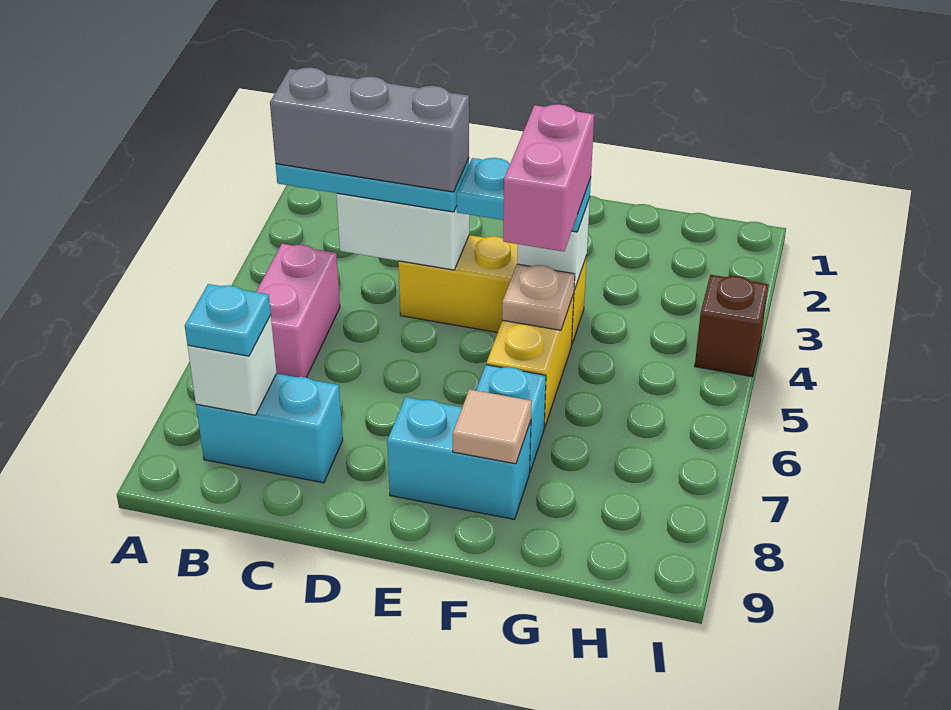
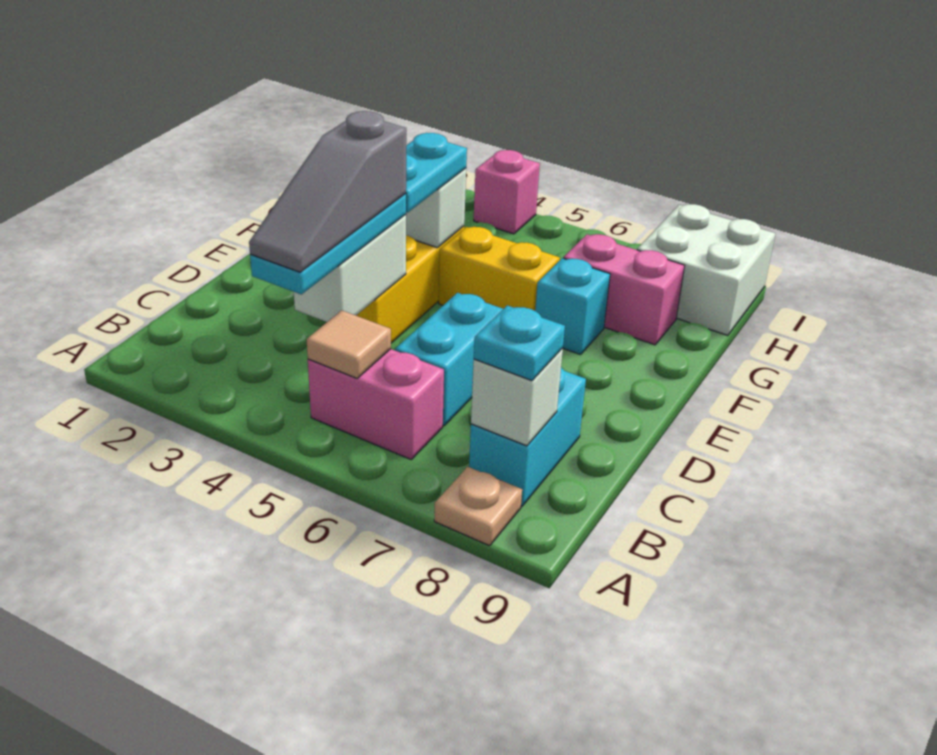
grey brick B4:D4 level 4 -> grey slope B4:D4 level 4 top D
cyan brick E8:F8 level 1 -> cyan brick C6:D6 level 1
pink brick F4:F5 level 4 -> pink brick G7:G8 level 1
tan plate F5 level 2 -> tan plate A8 level 1
tan tile F8 level 2 -> tan tile B5 level 2
none -> white brick H8:I9 level 1
brown brick I4 level 1 -> pink brick I4 level 1

